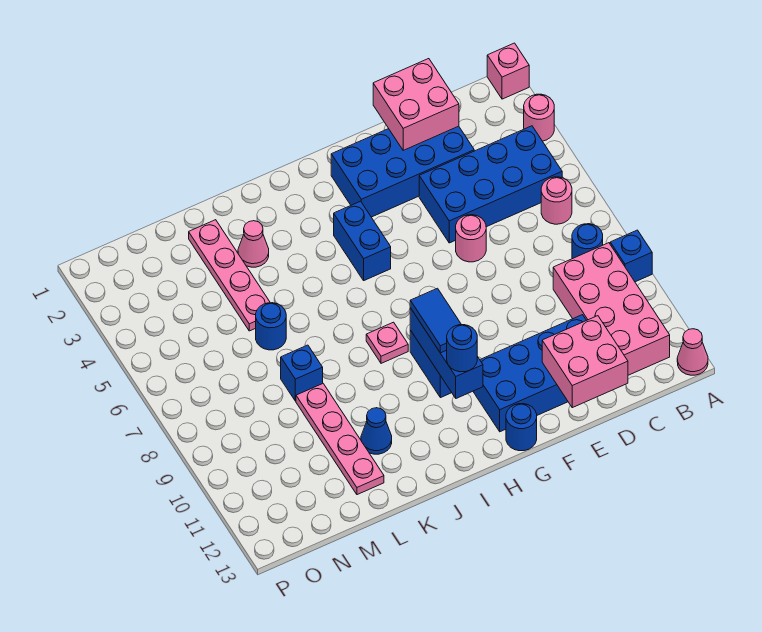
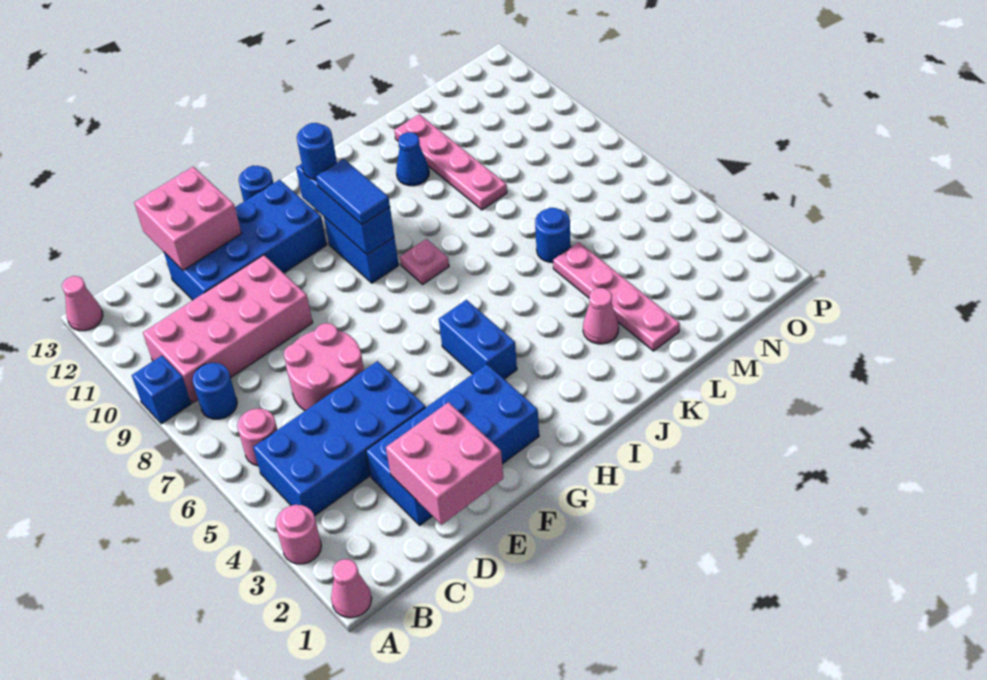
pink brick A1 level 1 -> pink cone A1 level 1
pink brick B9:C12 level 1 -> pink brick B9:E10 level 1
pink round brick E6 level 1 -> pink round brick D6:E7 level 1
blue brick L8 level 1 -> none

